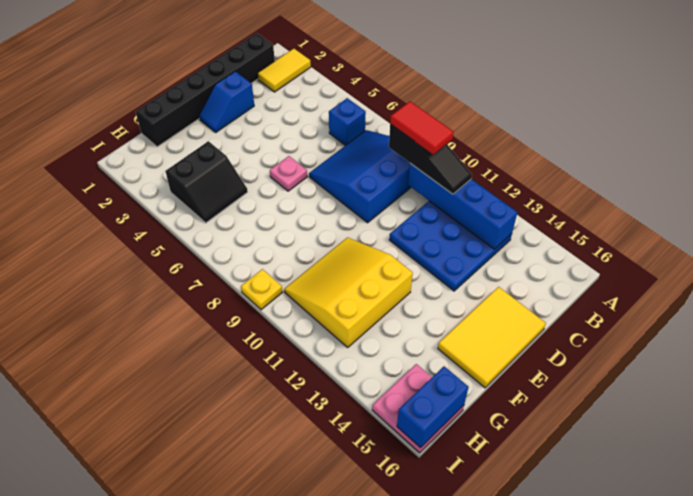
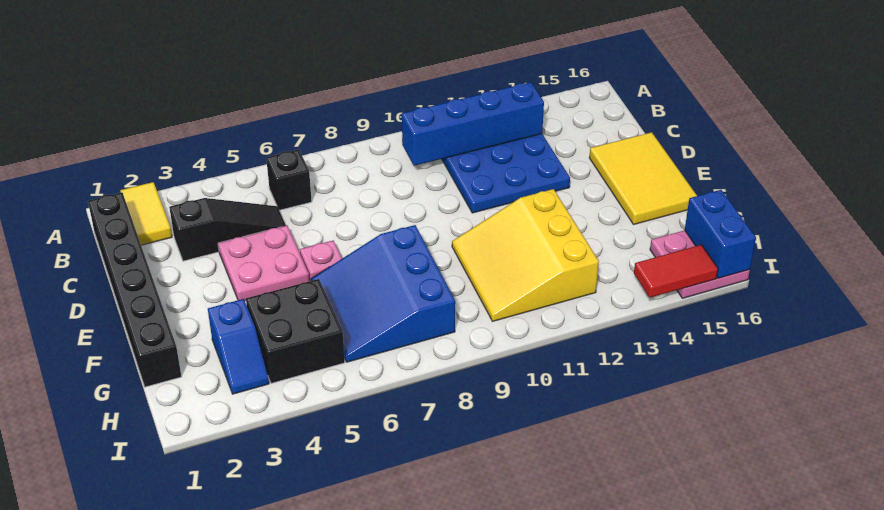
blue brick B6 level 1 -> black brick B6 level 1
blue slope B7:D9 level 1 top 9 -> blue slope F6:H8 level 1 top 8
black slope B9:B11 level 3 top 9 -> black slope C3:C5 level 1 top 3
red tile B9:B10 level 4 -> red tile I14:I15 level 2
blue slope D2:E2 level 1 top D -> blue slope G3:H3 level 1 top G
none -> pink plate D4:E5 level 1
black slope G4:H5 level 1 top 4 -> black brick G4:H5 level 1
yellow plate I9 level 1 -> none

